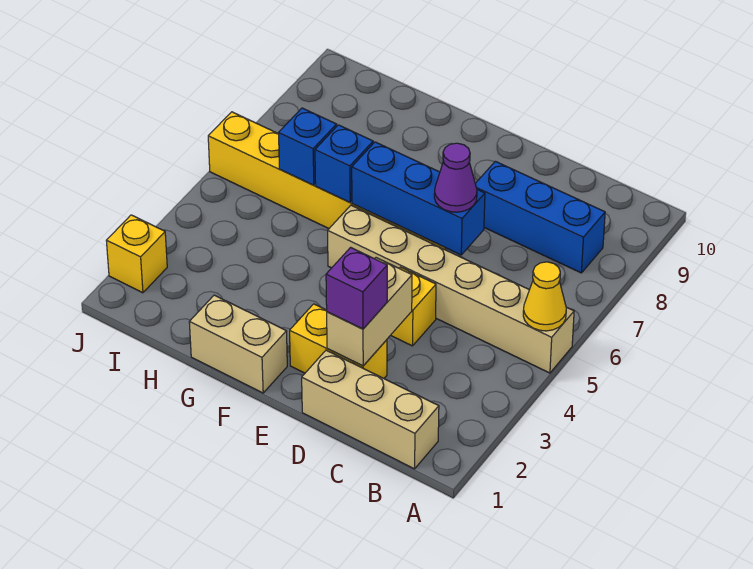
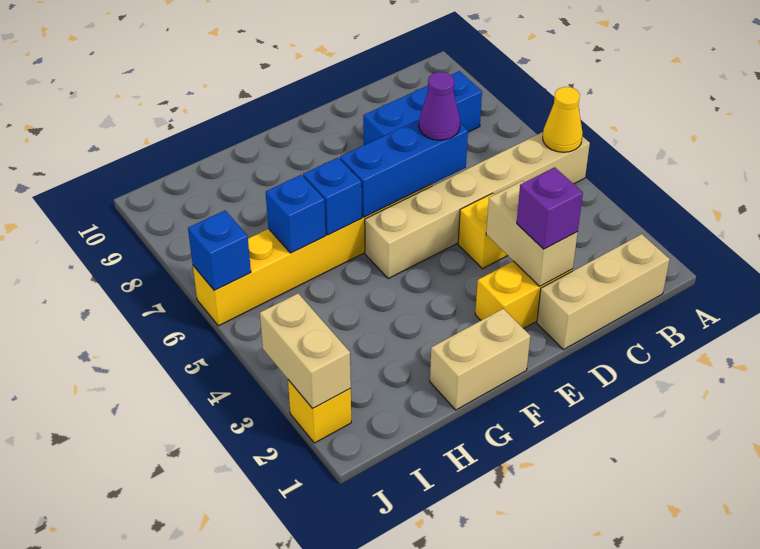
none -> tan brick J2:J3 level 2
none -> blue brick J6 level 2

